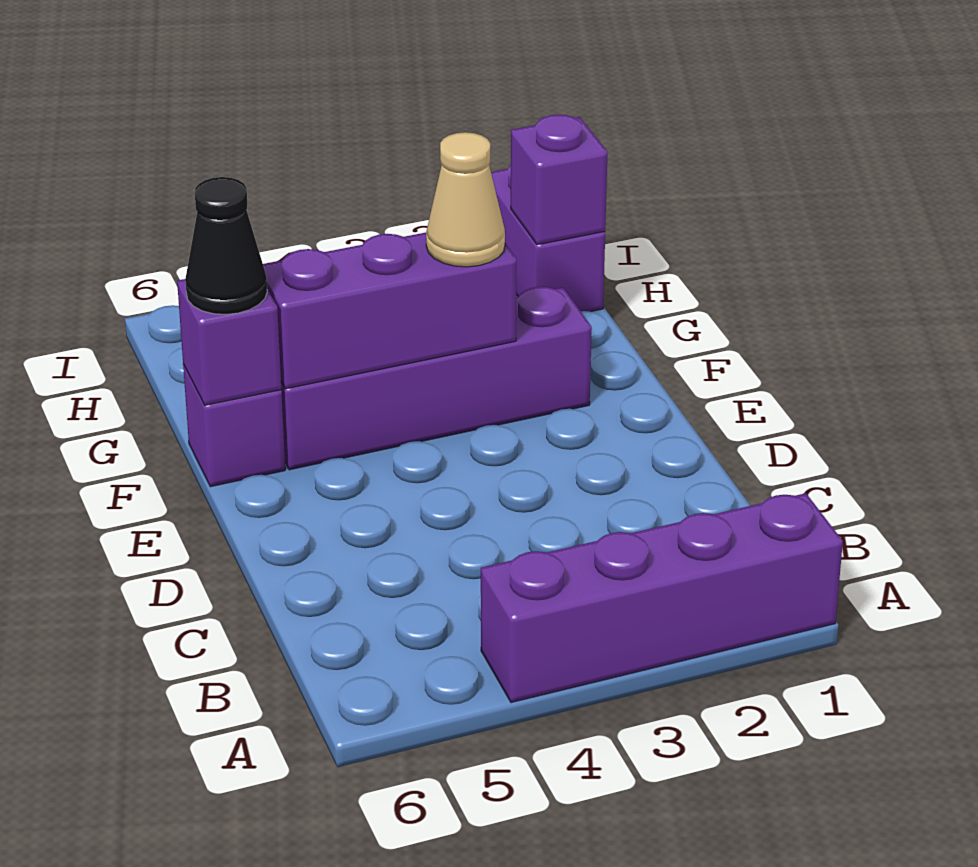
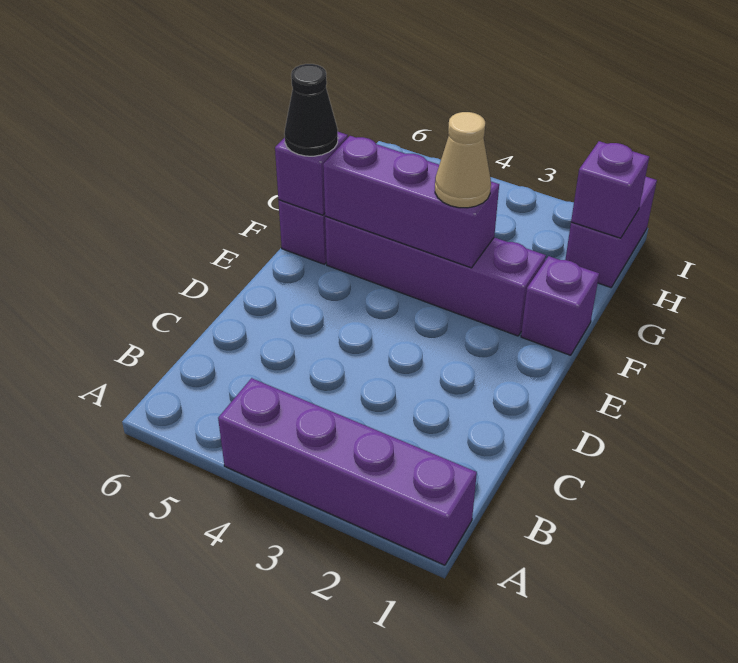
none -> purple brick F1 level 1

